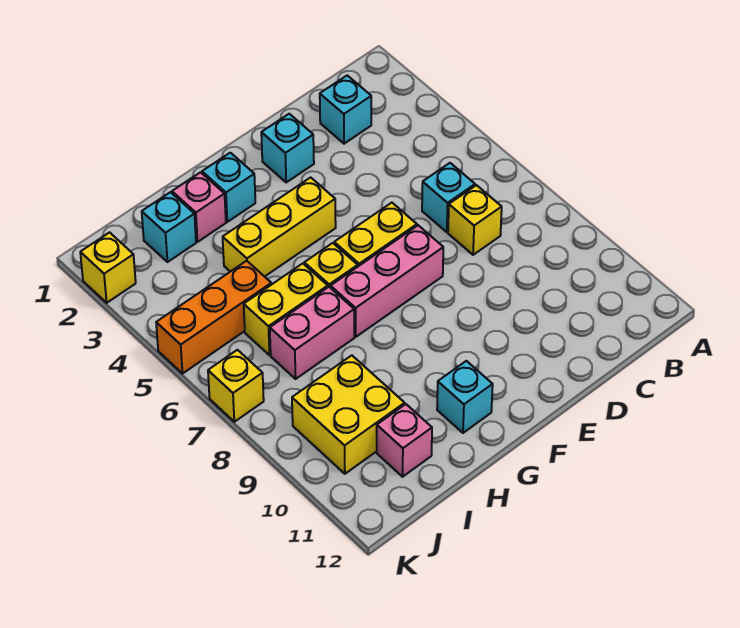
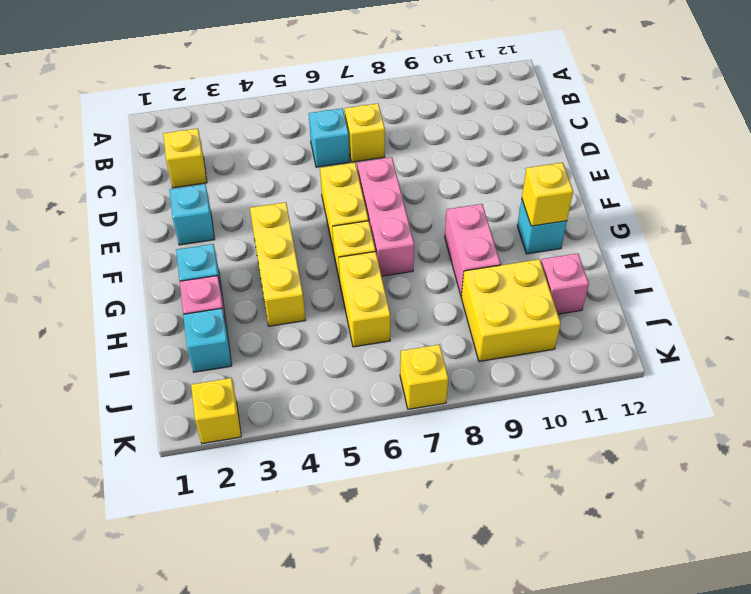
cyan brick C2 level 1 -> yellow brick C2 level 1
none -> yellow brick G11 level 2
pink brick H7:I7 level 1 -> pink brick G9:H9 level 1
orange brick I5:K5 level 1 -> none

